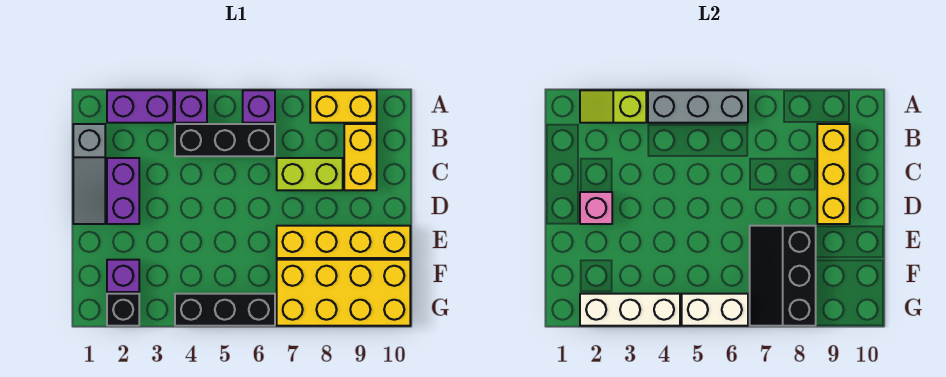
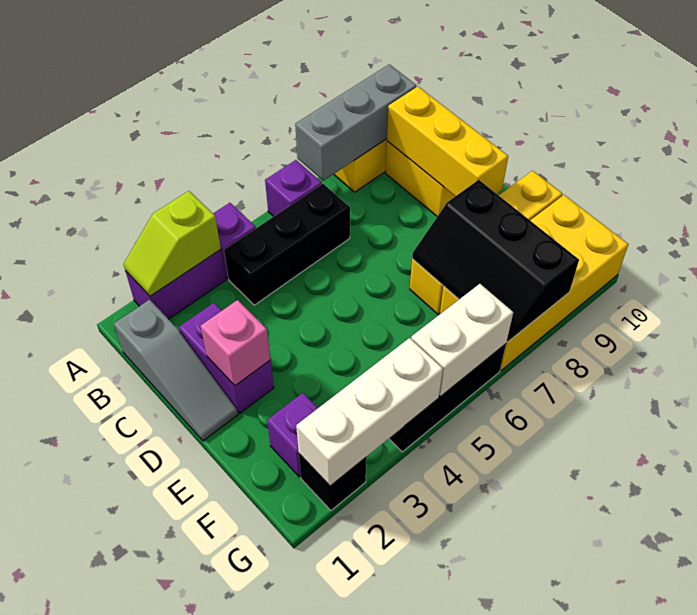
grey brick A4:A6 level 2 -> grey brick A7:A9 level 2
lime brick C7:C8 level 1 -> none

